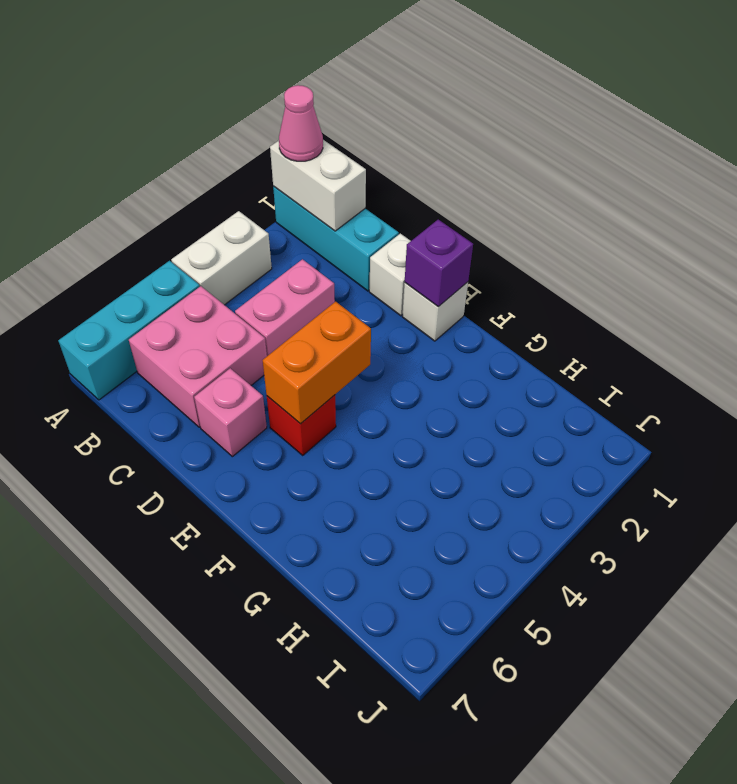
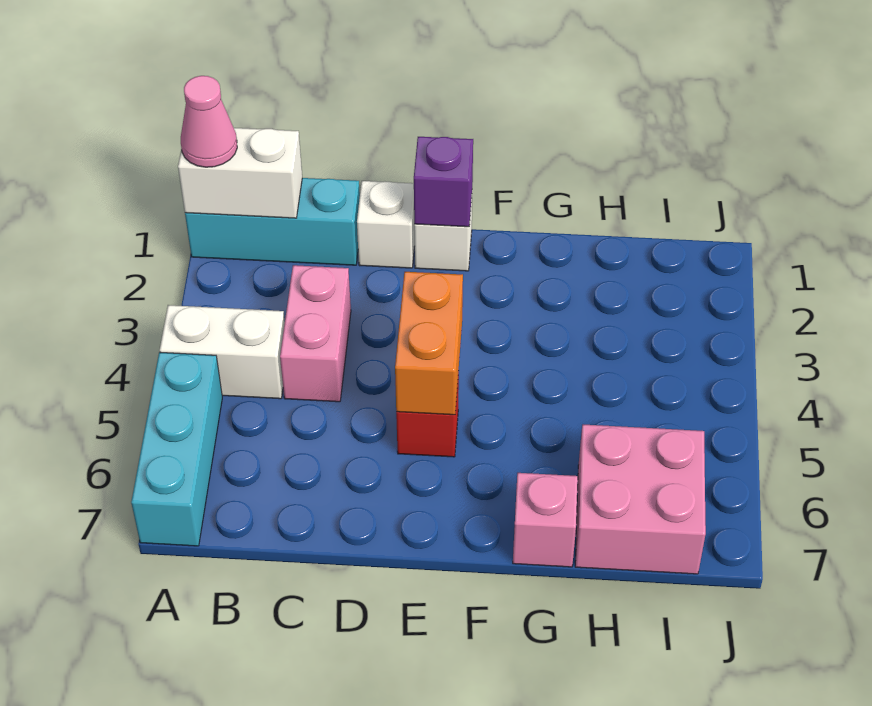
white brick A3:A4 level 1 -> white brick A4:B4 level 1
pink brick B5:C6 level 1 -> pink brick H6:I7 level 1
pink brick D6 level 1 -> pink brick G7 level 1

